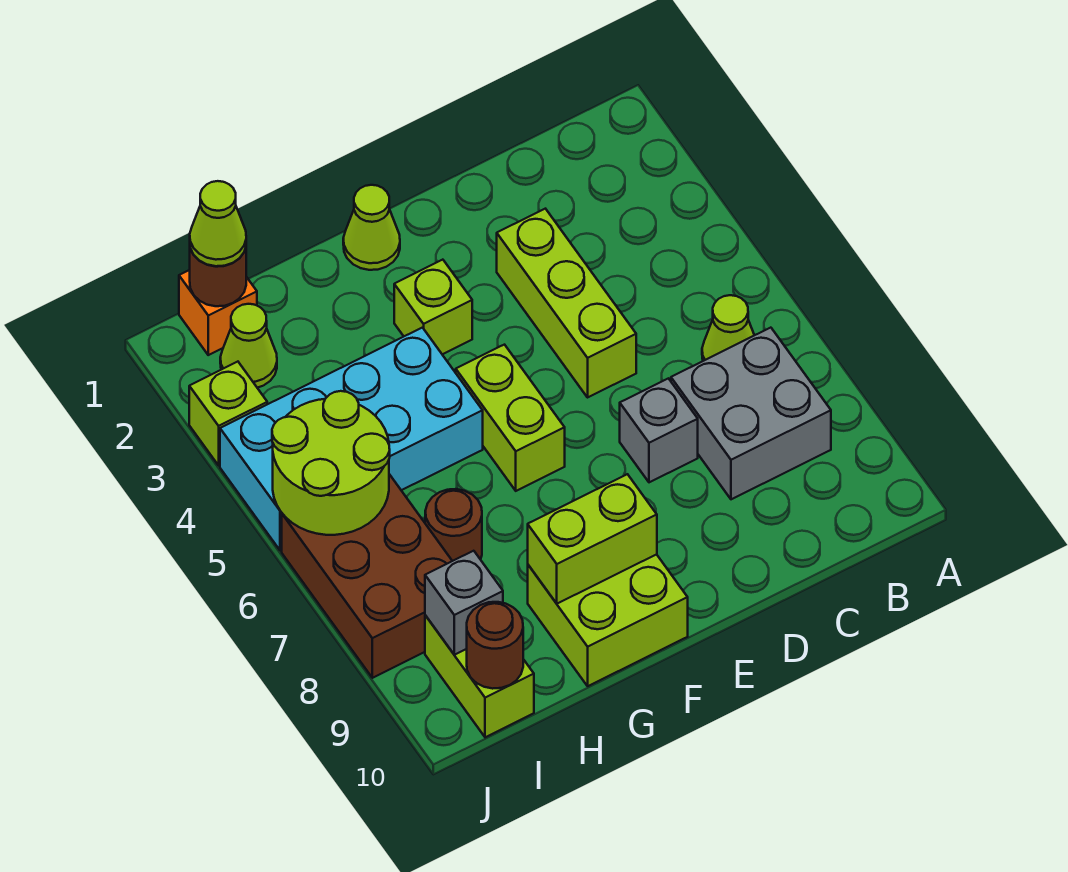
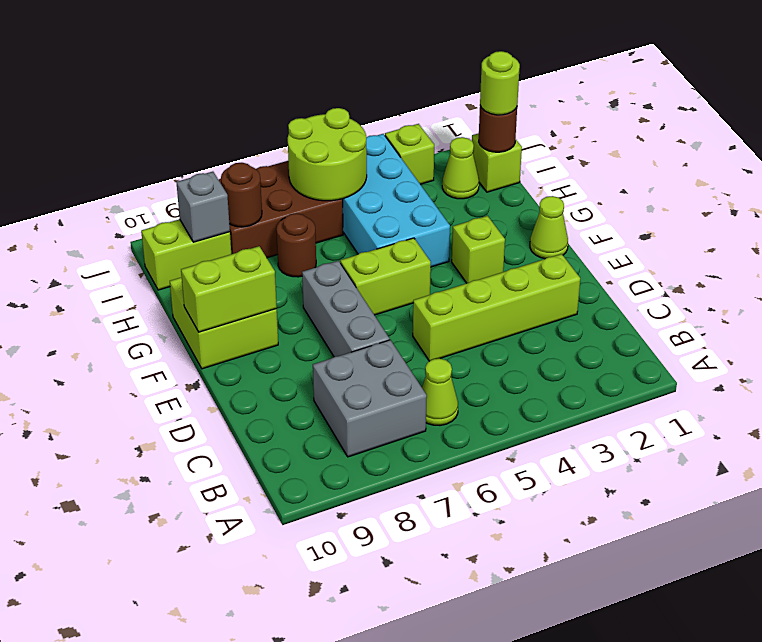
lime brick D3:D5 level 1 -> lime brick D2:D5 level 1
grey brick D7 level 1 -> grey brick D7:F7 level 1
lime brick F9:G9 level 2 -> lime brick F9:F10 level 2
orange brick I1 level 1 -> lime brick I1 level 1
lime cone I1 level 3 -> lime round brick I1 level 3
brown round brick I10 level 2 -> brown round brick I8 level 2

